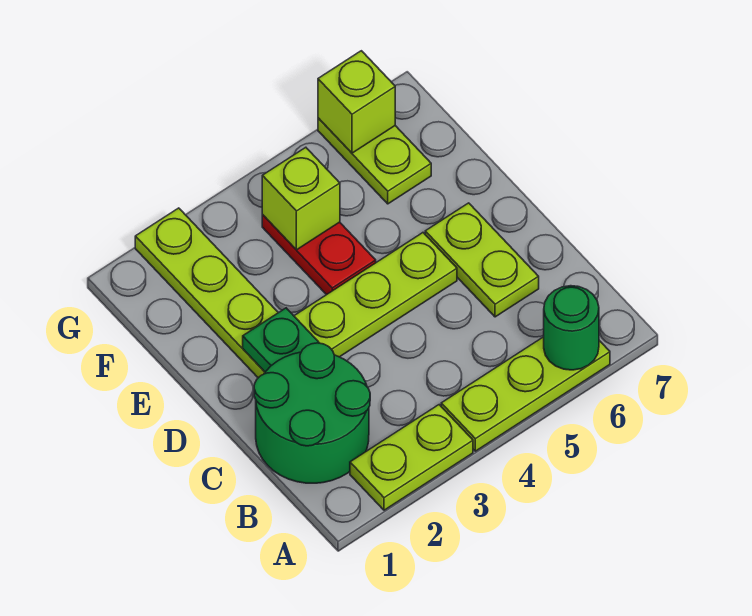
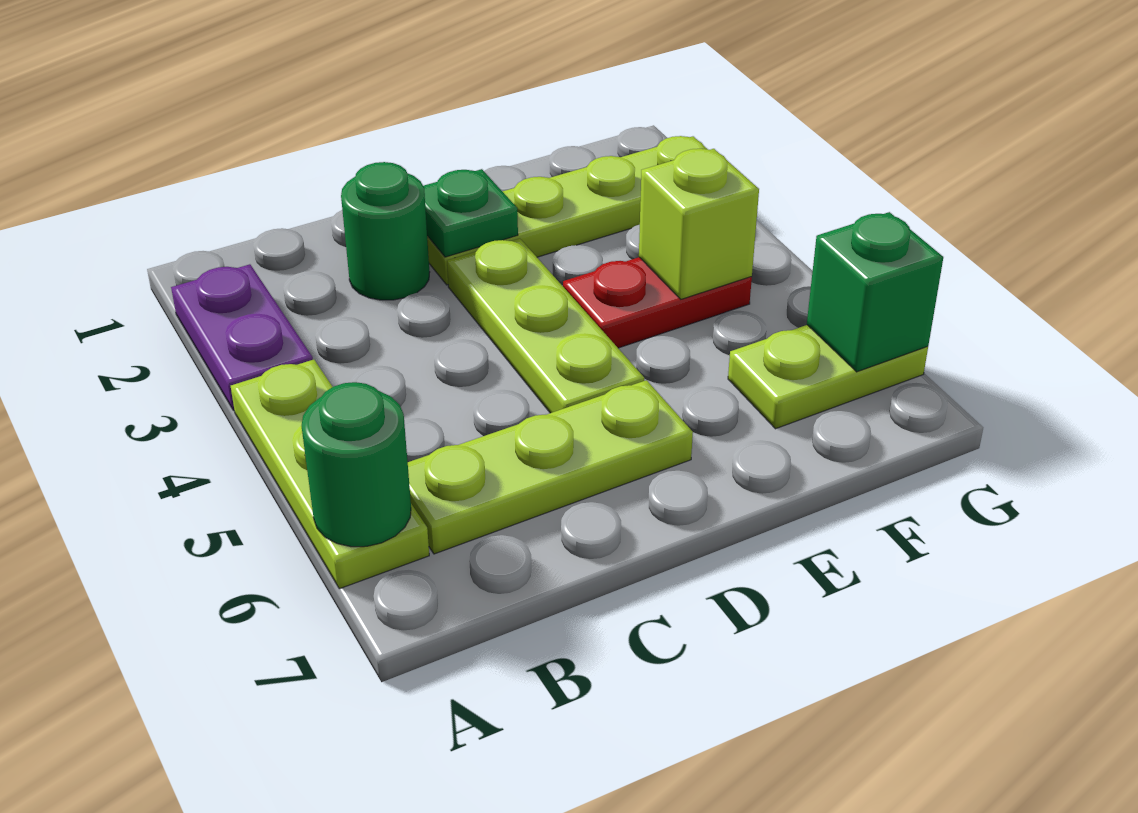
lime plate A2:A3 level 1 -> purple plate A2:A3 level 1
green round brick B1:C2 level 1 -> green round brick C2 level 1
lime plate C6:D6 level 1 -> lime plate B6:D6 level 1
lime brick G6 level 2 -> green brick G6 level 2

